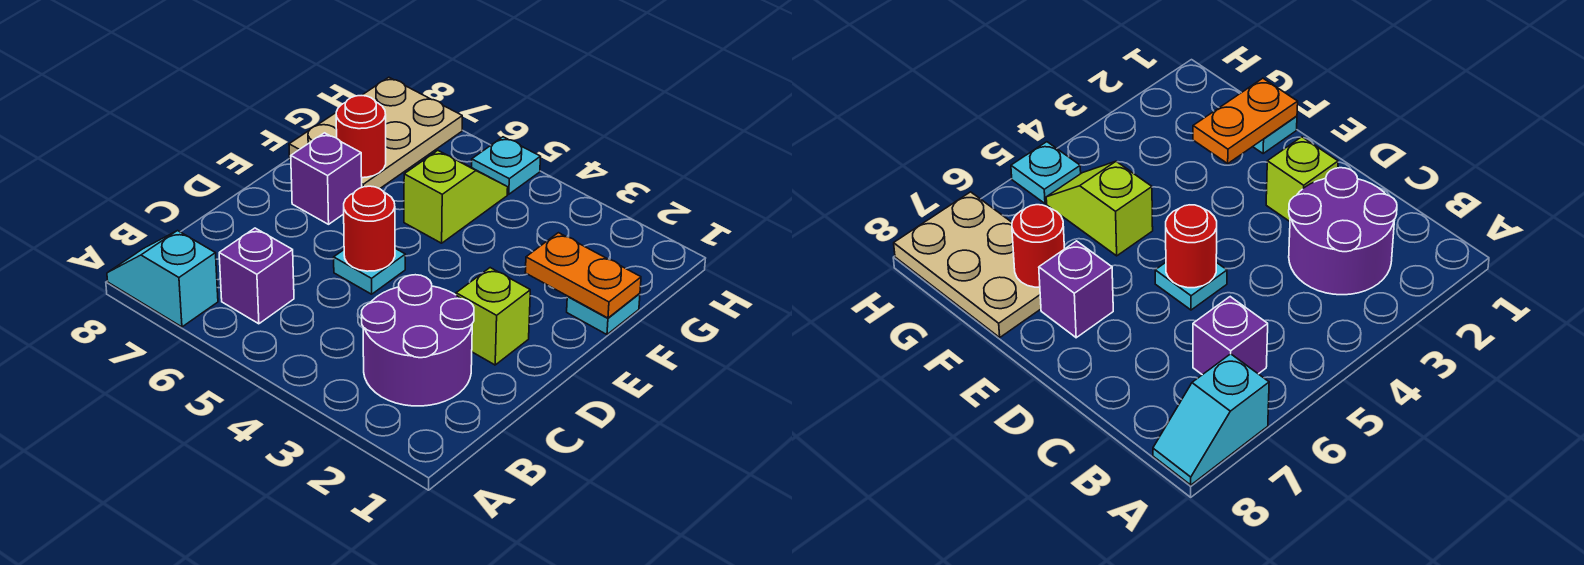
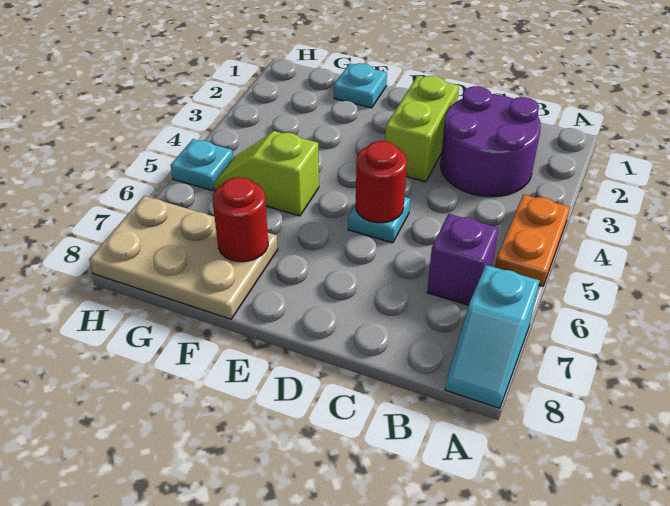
lime brick D2 level 1 -> lime brick D2:D3 level 1
purple brick E7 level 1 -> none
orange plate F1:F2 level 2 -> orange plate A4:A5 level 1

